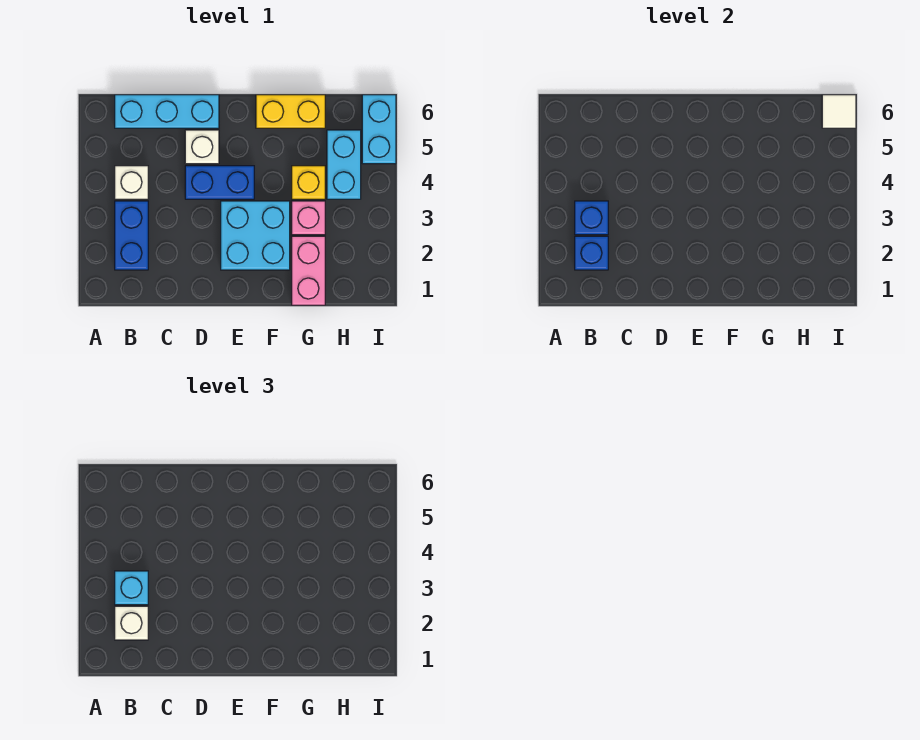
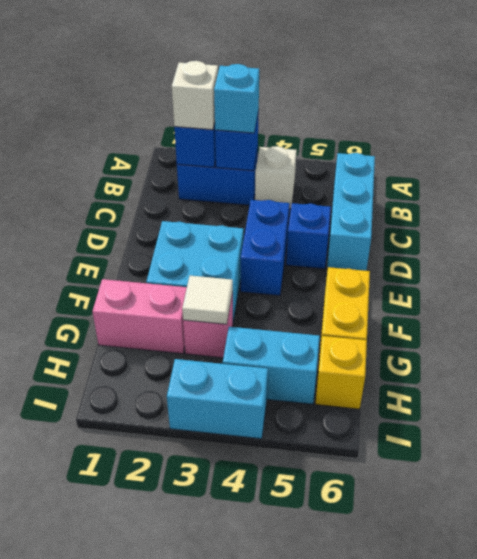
white brick D5 level 1 -> blue brick D5 level 1
yellow brick G4 level 1 -> yellow brick H6 level 1
cyan brick I5:I6 level 1 -> cyan brick I3:I4 level 1
white tile I6 level 2 -> white tile G3 level 2

